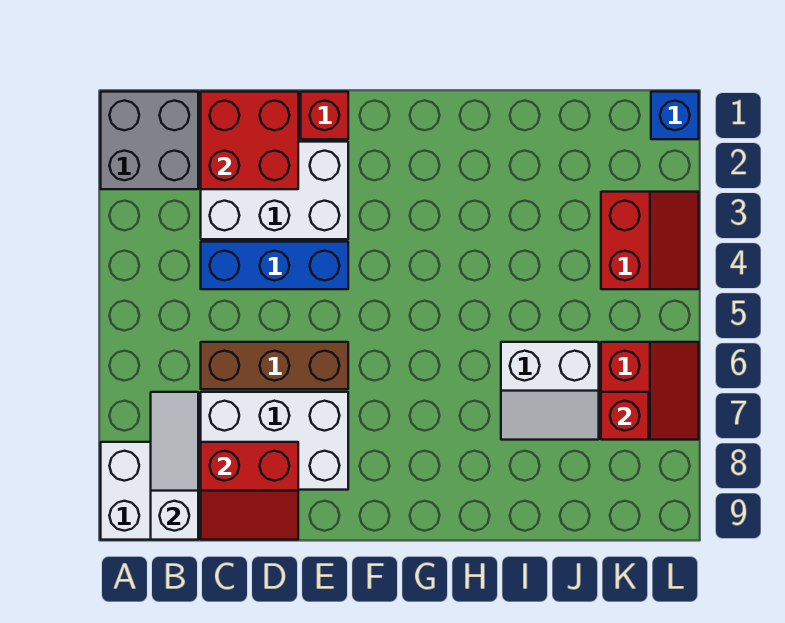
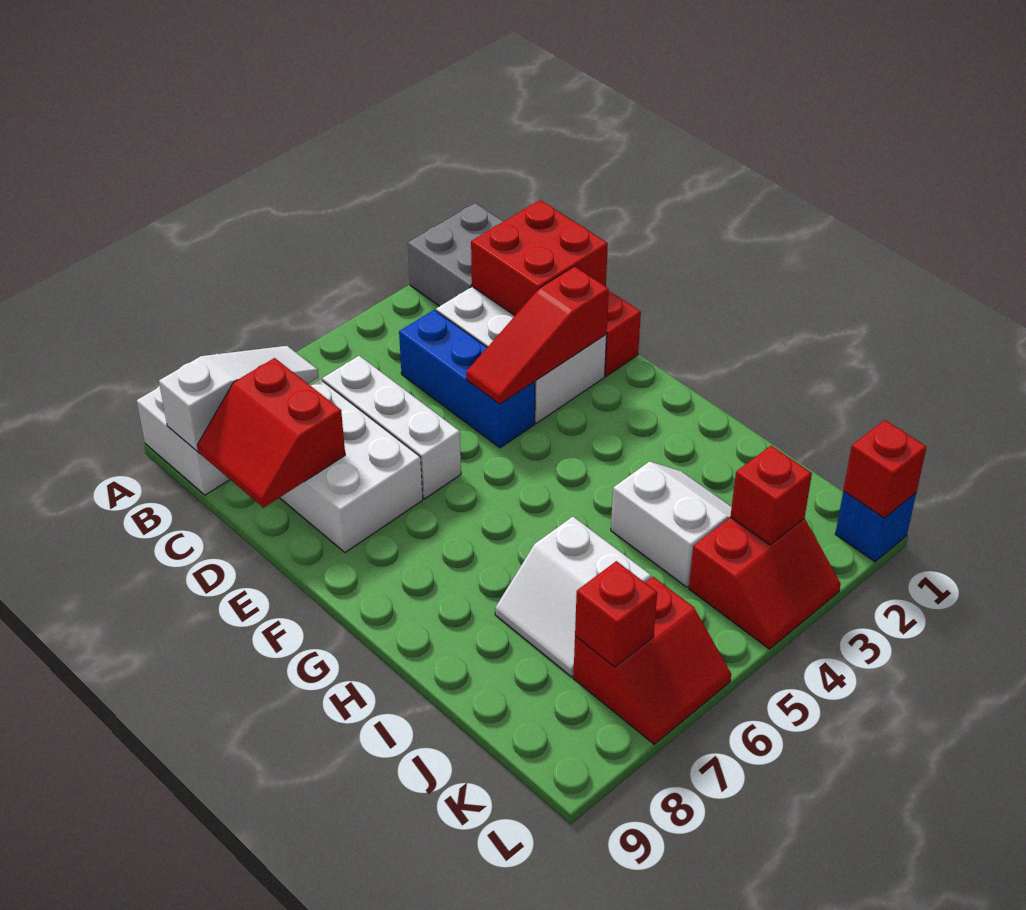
brown brick C6:E6 level 1 -> white brick C6:E6 level 1
none -> red slope E2:E4 level 2 top 2
none -> white slope I3:J4 level 1 top 4
none -> red brick K3 level 2
none -> red brick L1 level 2

